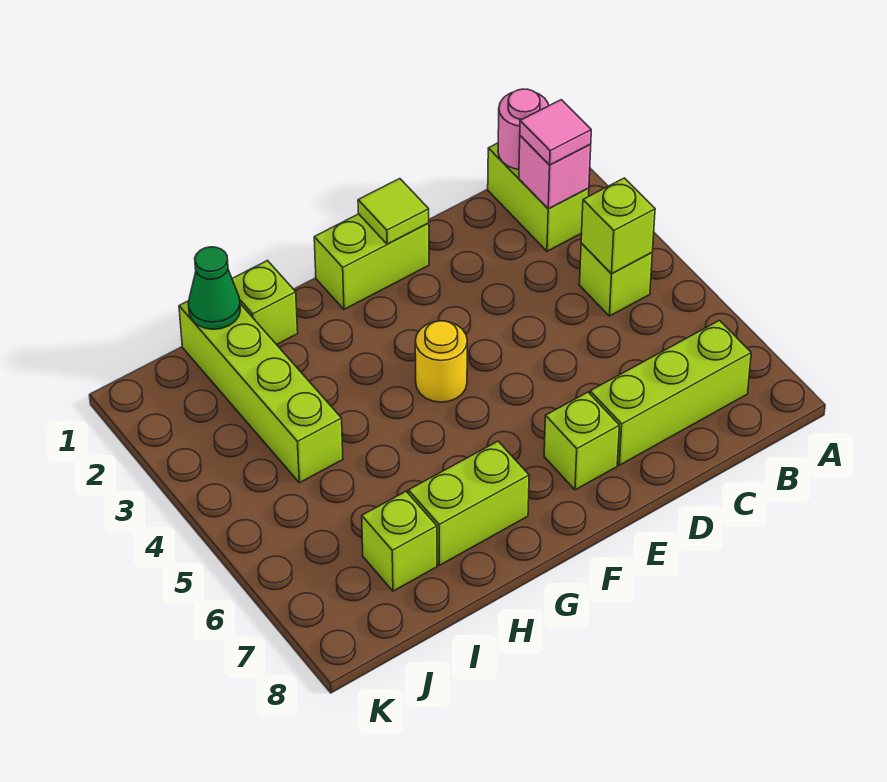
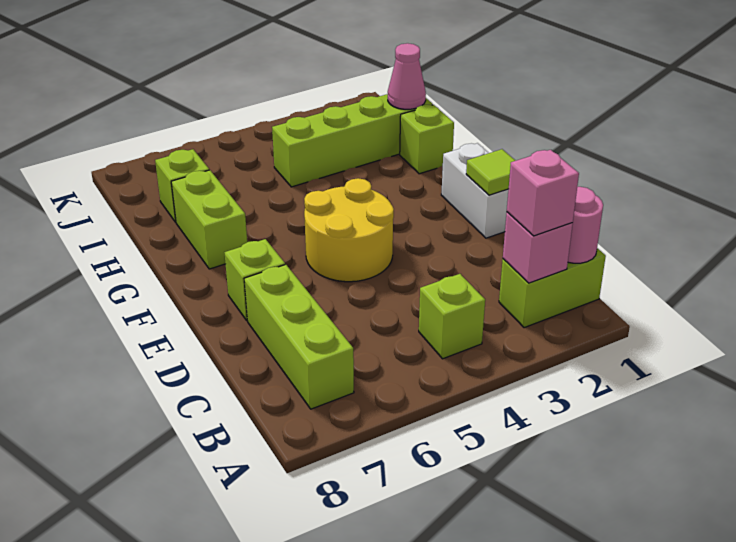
pink tile B2 level 3 -> pink brick B2 level 3
lime brick B4 level 2 -> none
lime brick E1:F1 level 1 -> white brick E1:F1 level 1
yellow round brick F4 level 1 -> yellow round brick E4:F5 level 1
green cone I1 level 2 -> pink cone I1 level 2

